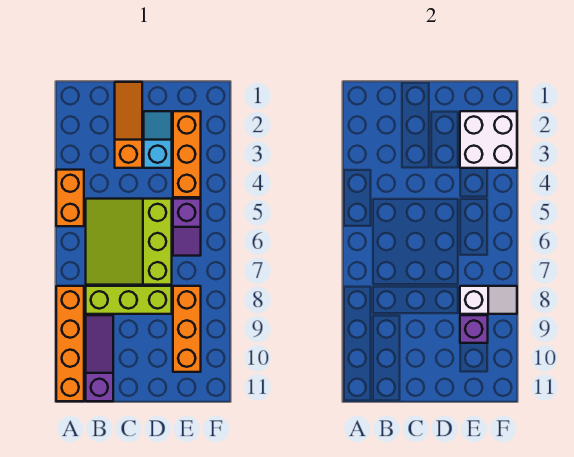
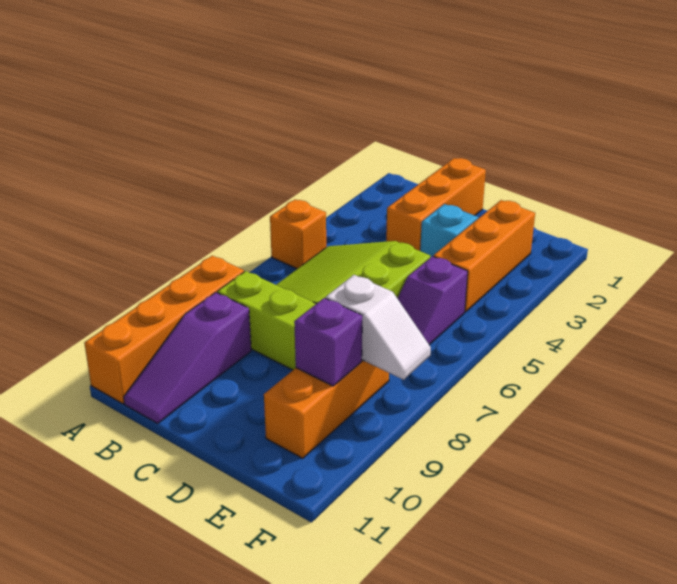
orange brick A4:A5 level 1 -> orange brick A5 level 1
purple slope B9:B11 level 1 top 11 -> purple slope B9:B11 level 1 top 9
orange slope C1:C3 level 1 top 3 -> orange brick C1:C3 level 1
white brick E2:F3 level 2 -> none

